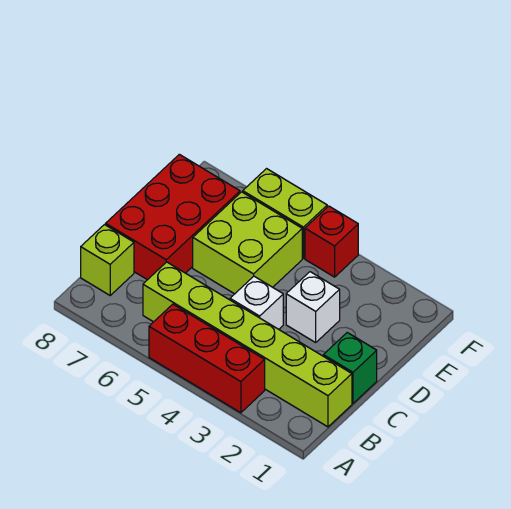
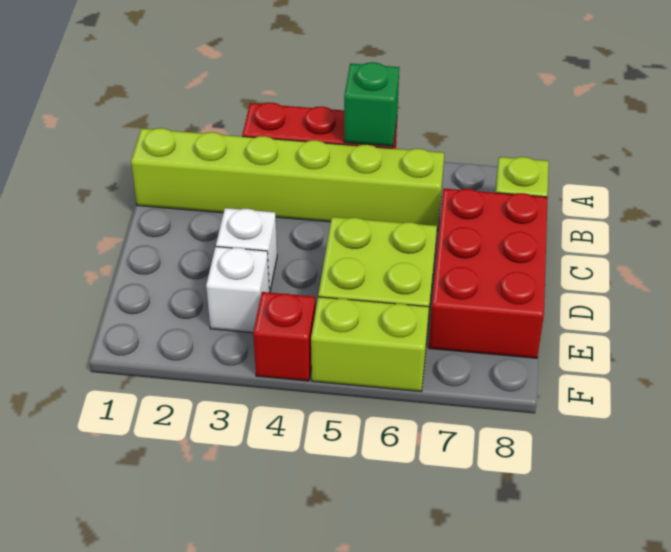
green brick C1 level 1 -> green brick A5 level 2
white brick C4 level 1 -> white brick E3 level 1

